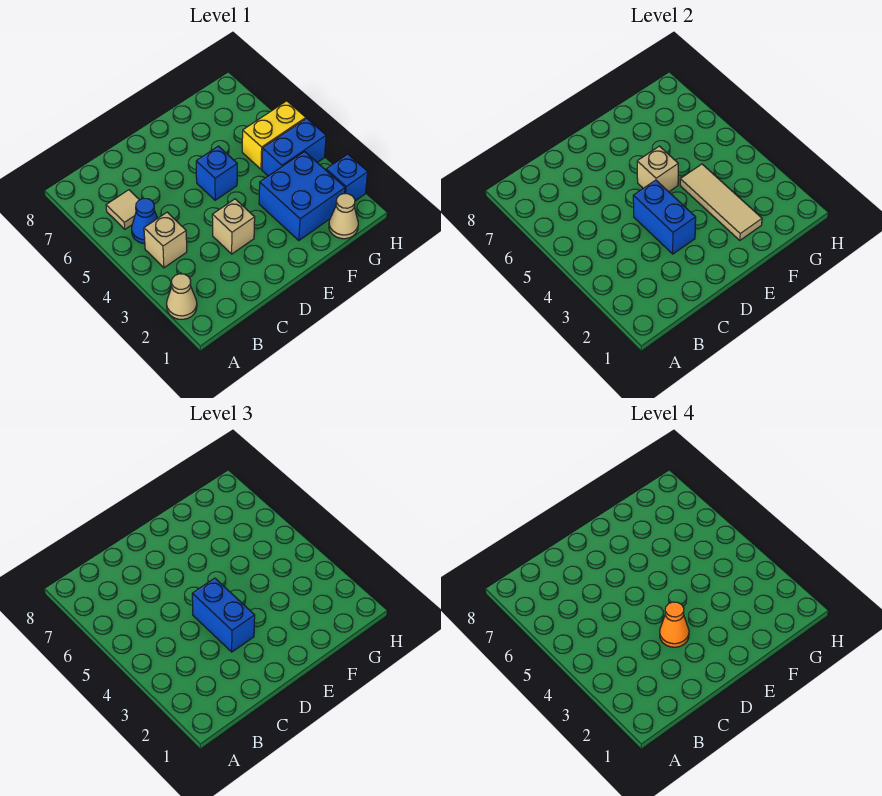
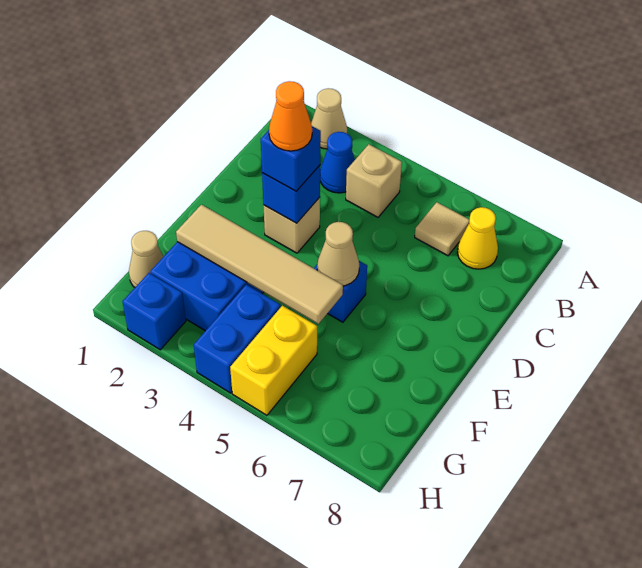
blue cone B5 level 1 -> blue cone B3 level 1
none -> yellow cone B7 level 1
blue brick D3:D4 level 2 -> blue brick D3 level 2
blue brick D3:D4 level 3 -> blue brick D3 level 3
tan brick E5 level 2 -> tan cone E5 level 2
tan tile F2:F4 level 2 -> tan tile F2:F5 level 2

